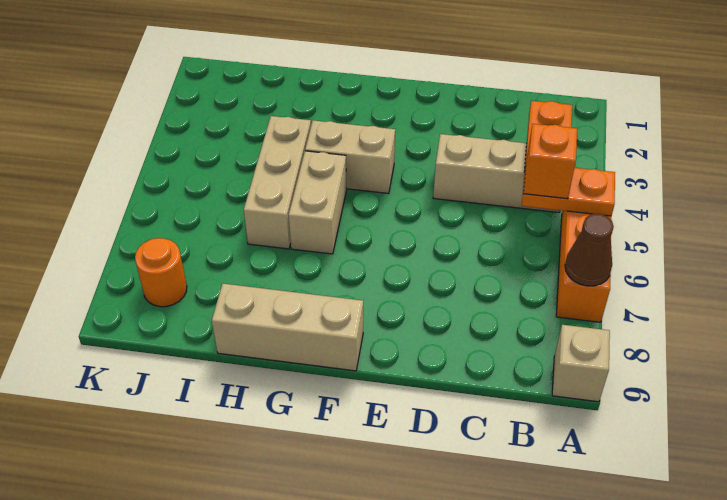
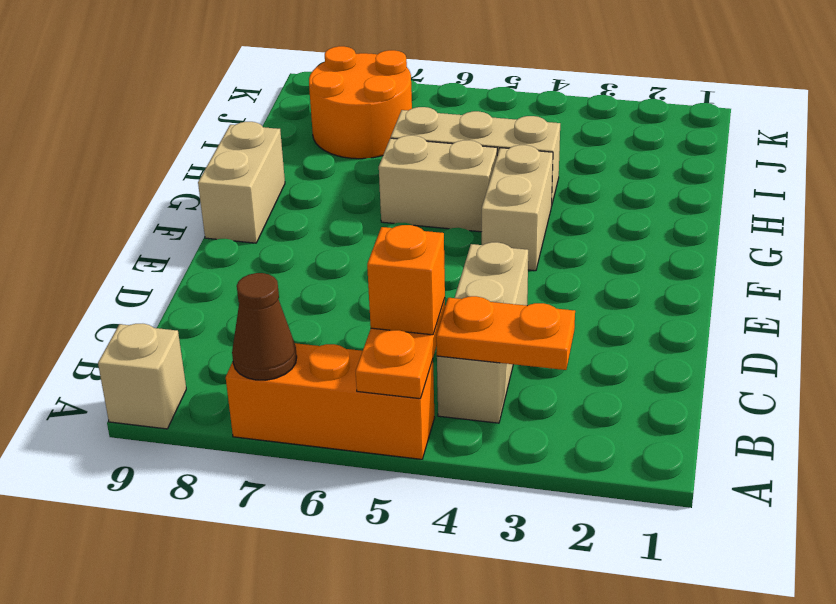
tan brick F9:H9 level 1 -> tan brick F9:G9 level 1
orange round brick J8 level 1 -> orange round brick I7:J8 level 1

